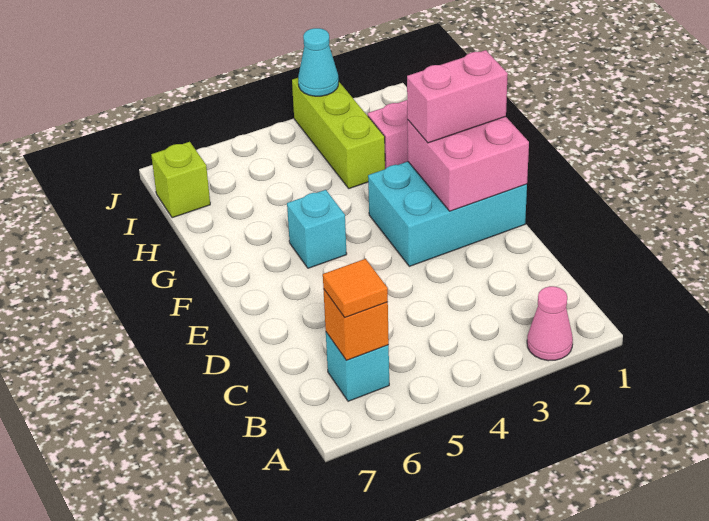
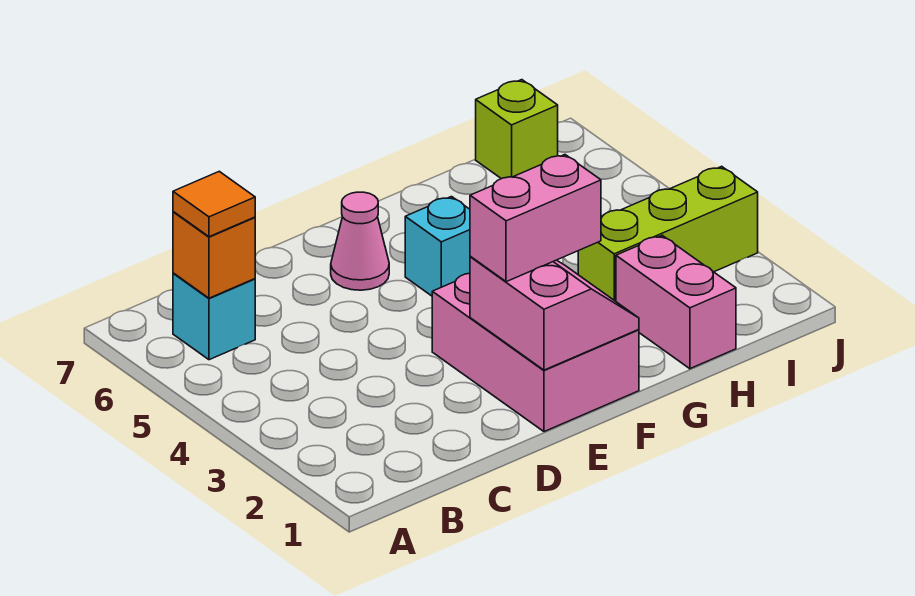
pink cone A2 level 1 -> pink cone E6 level 1
cyan brick E1:F3 level 1 -> pink brick E1:F3 level 1
pink brick E1:F2 level 2 -> pink slope E1:F2 level 2 top E
pink brick F1:F2 level 3 -> pink brick E2:F2 level 3
cyan cone J3 level 2 -> none

